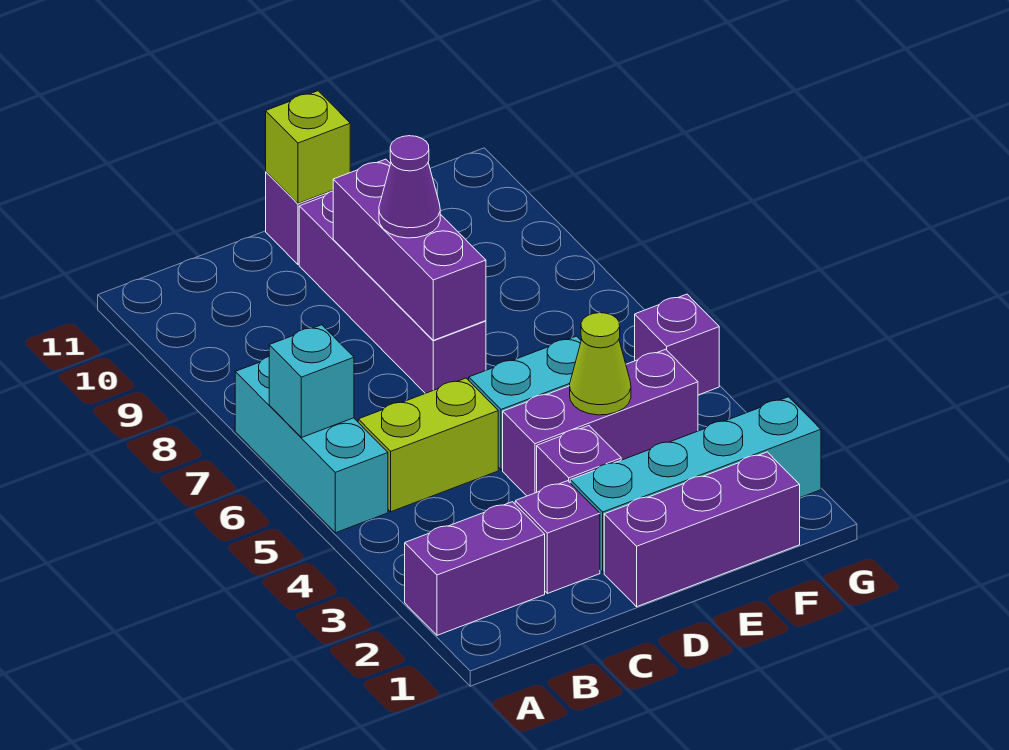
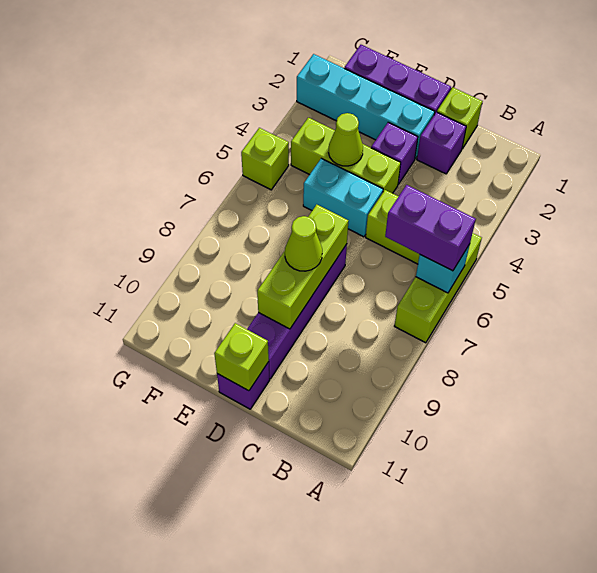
purple brick A2:B2 level 1 -> purple brick A6:B6 level 3
cyan brick A5:A7 level 1 -> lime brick A5:A7 level 1
none -> lime brick C1 level 1
purple brick D4:F4 level 1 -> lime brick D4:F4 level 1
purple brick D7:D9 level 2 -> lime brick D7:D9 level 2
purple cone D8 level 3 -> lime cone D8 level 3
purple brick G5 level 1 -> lime brick G5 level 1

